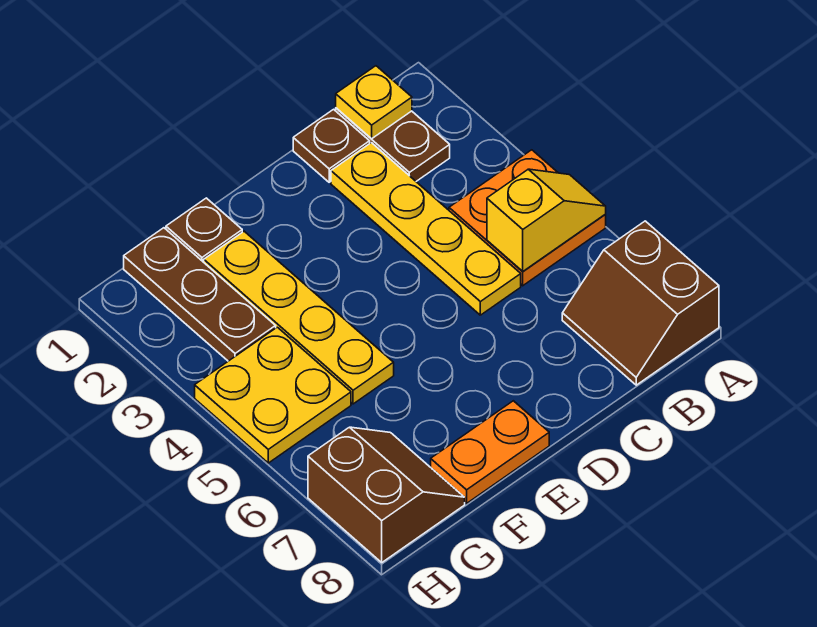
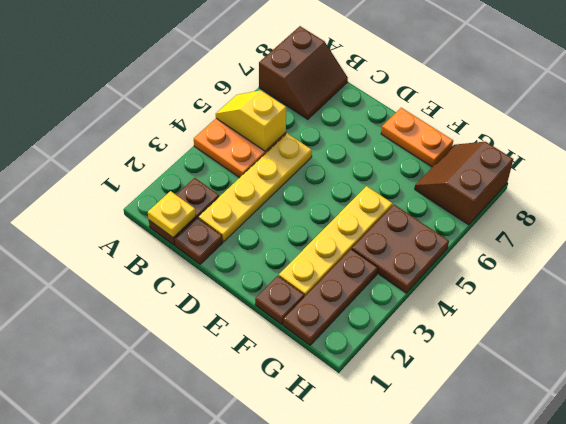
yellow plate G4:H5 level 1 -> brown plate G4:H5 level 1

